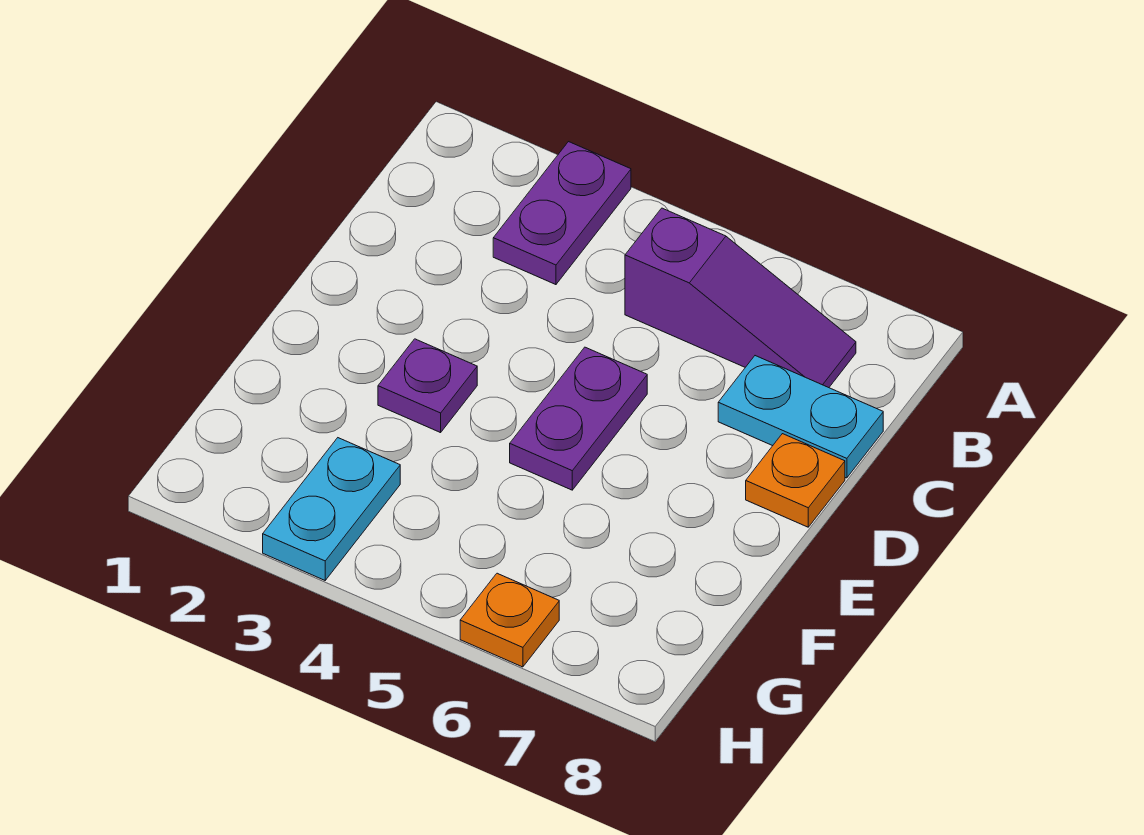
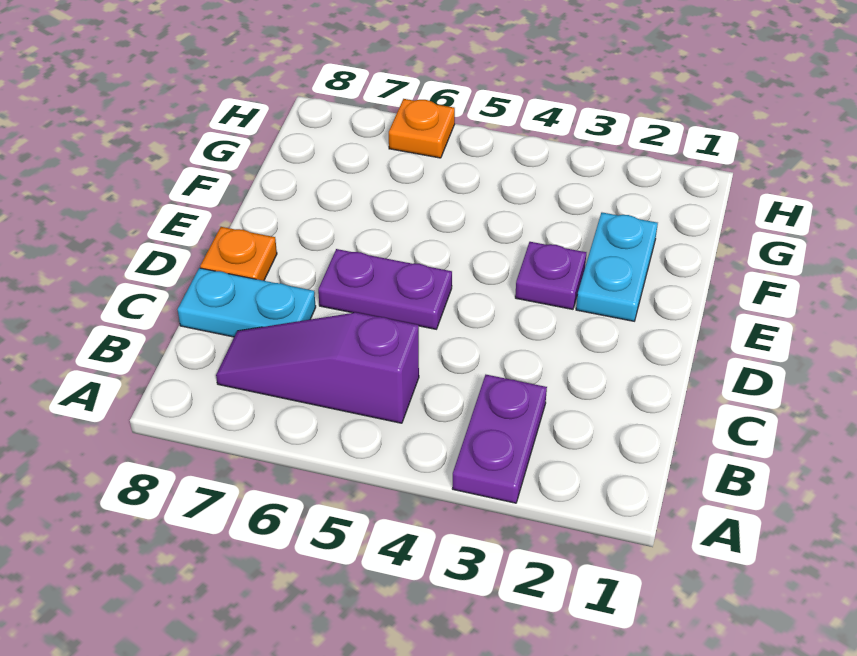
purple plate D5:E5 level 1 -> purple plate D5:D6 level 1
cyan plate G3:H3 level 1 -> cyan plate E2:F2 level 1

